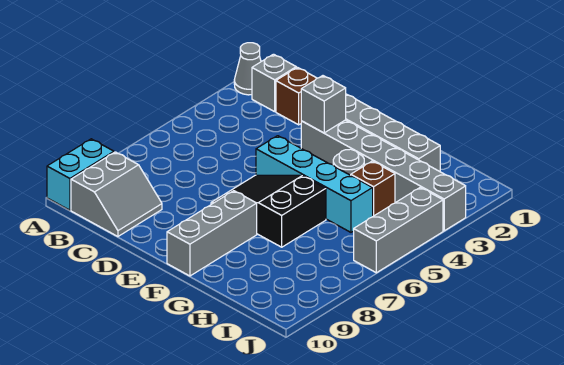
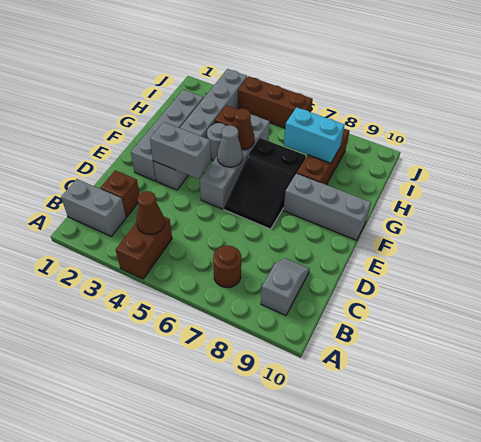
grey cone A2 level 1 -> grey cone F5 level 2
none -> brown brick A4:B4 level 1
cyan brick A9:A10 level 1 -> cyan brick H7:H8 level 2
grey brick B2 level 1 -> grey brick B1:B2 level 1
none -> brown cone B4 level 2
none -> brown round brick B7 level 1
grey slope B9:C10 level 1 top B -> grey slope B9:C9 level 1 top B
grey brick E3 level 2 -> grey brick E3:E4 level 2
cyan brick E5:H5 level 1 -> grey brick E5:H5 level 1
none -> brown cone G5 level 2
none -> brown brick G8:I8 level 1
grey brick J4:J6 level 1 -> brown brick J4:J6 level 1

